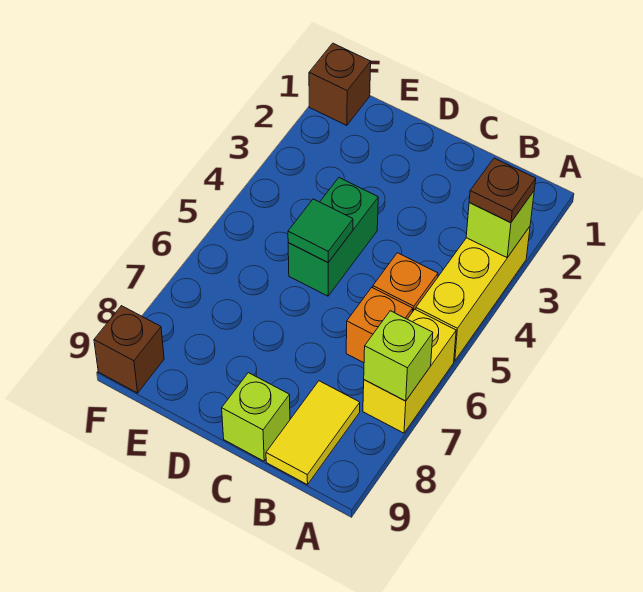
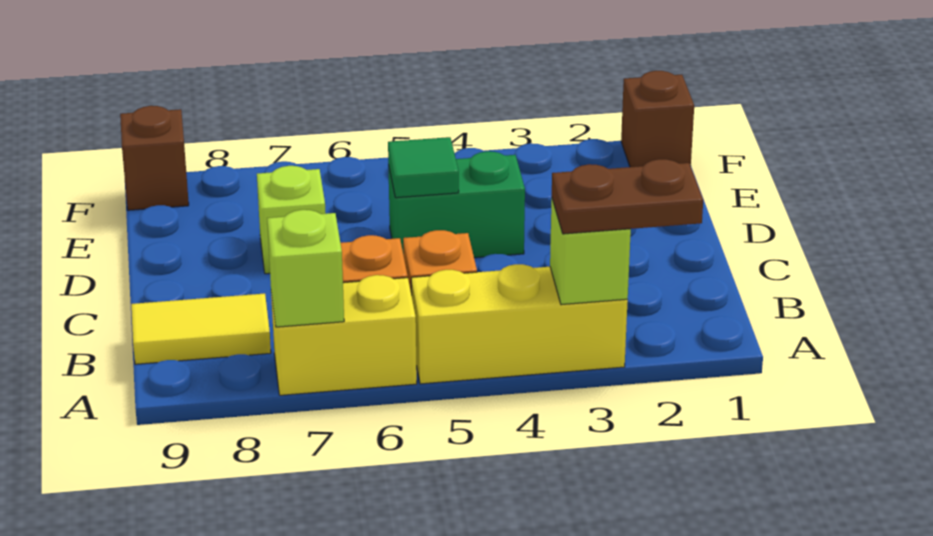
brown plate A3 level 3 -> brown plate A2:A3 level 3
lime brick C9 level 1 -> lime brick D7 level 1

